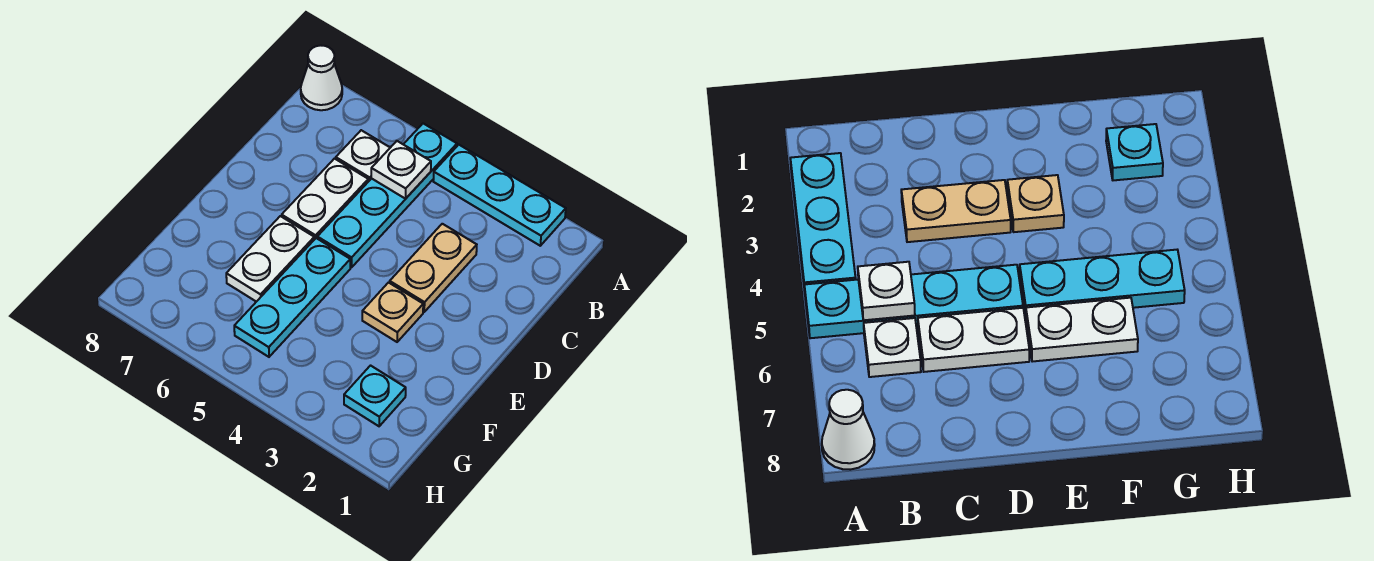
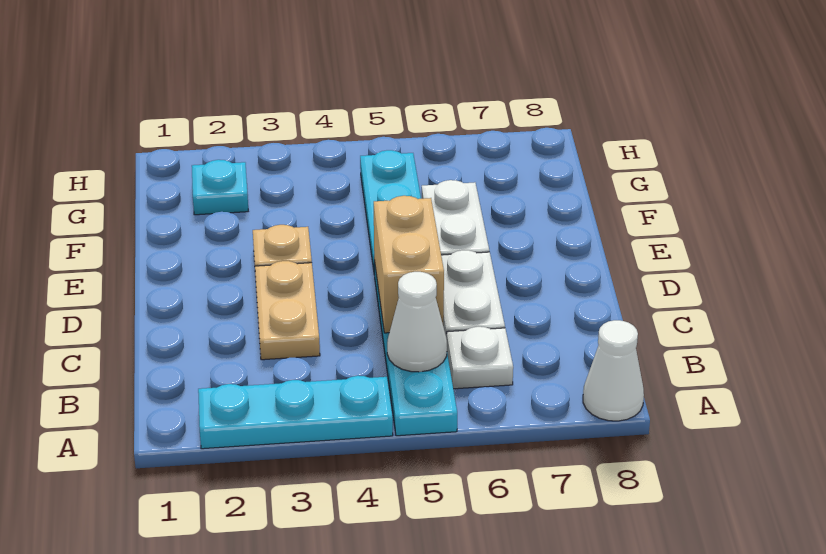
white plate B5 level 2 -> white cone B5 level 2
none -> tan brick C5:D5 level 2

